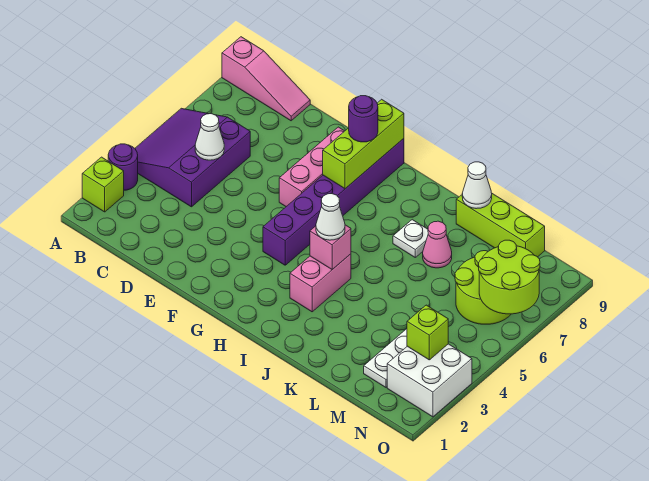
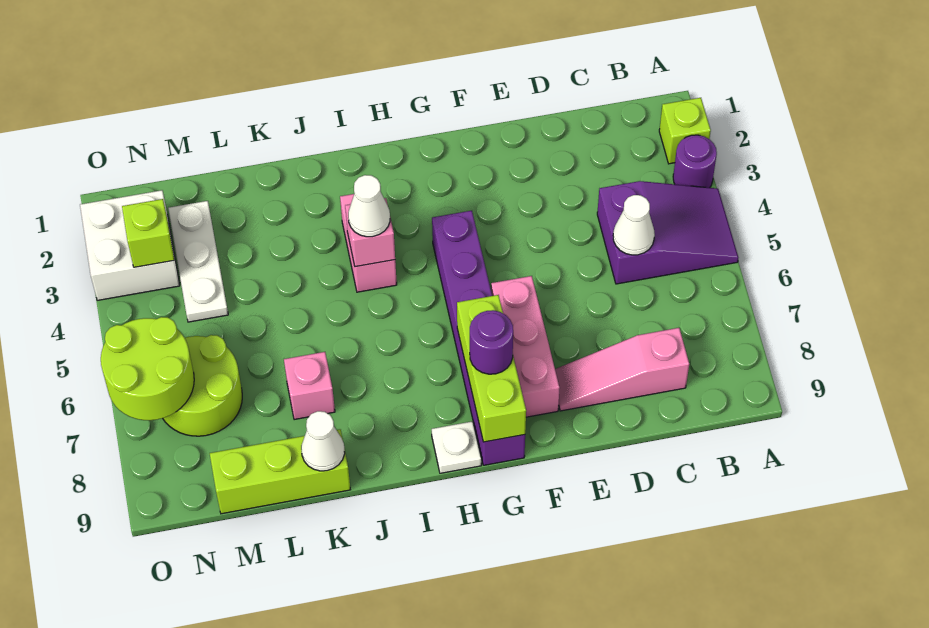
purple slope A4:C6 level 1 top C -> purple slope A4:C5 level 1 top C
pink slope A9:C9 level 1 top A -> pink slope C8:E8 level 1 top C
white plate J7 level 1 -> white plate H9 level 1
pink cone K7 level 1 -> pink brick K7 level 1

